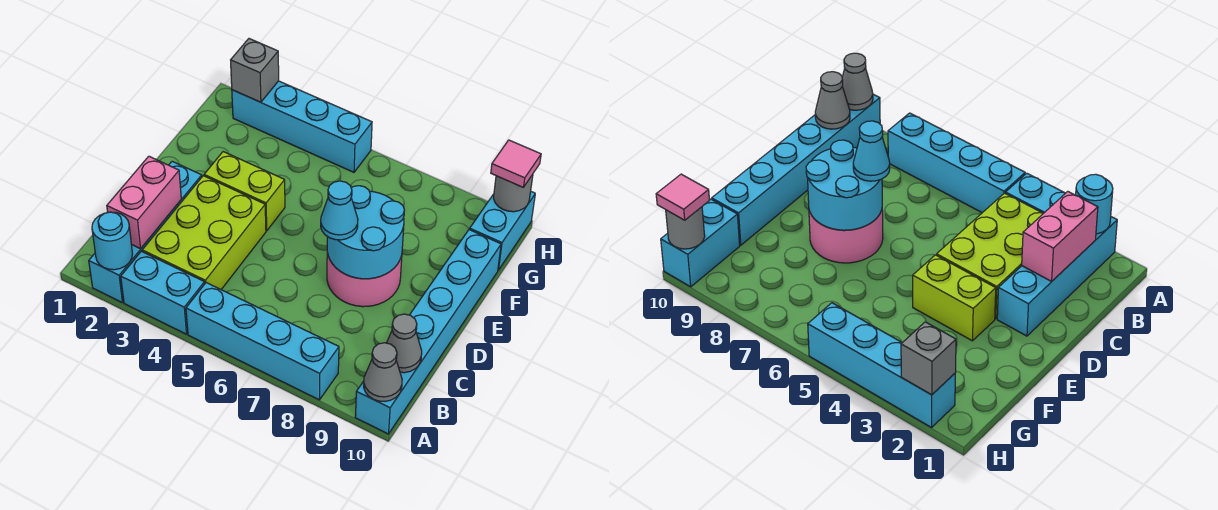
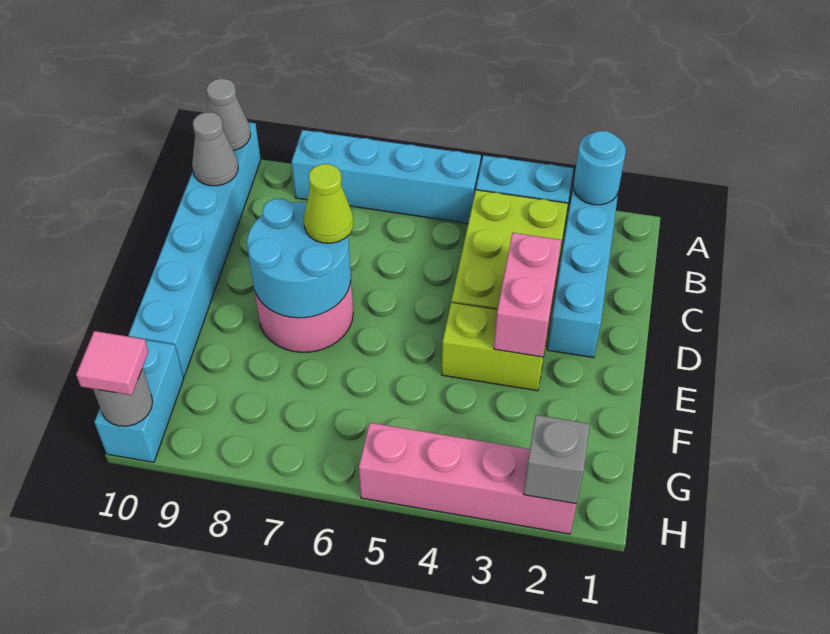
pink brick B2:C2 level 2 -> pink brick D3:E3 level 2
cyan cone D7 level 3 -> lime cone D7 level 3
cyan brick H2:H5 level 1 -> pink brick H2:H5 level 1

